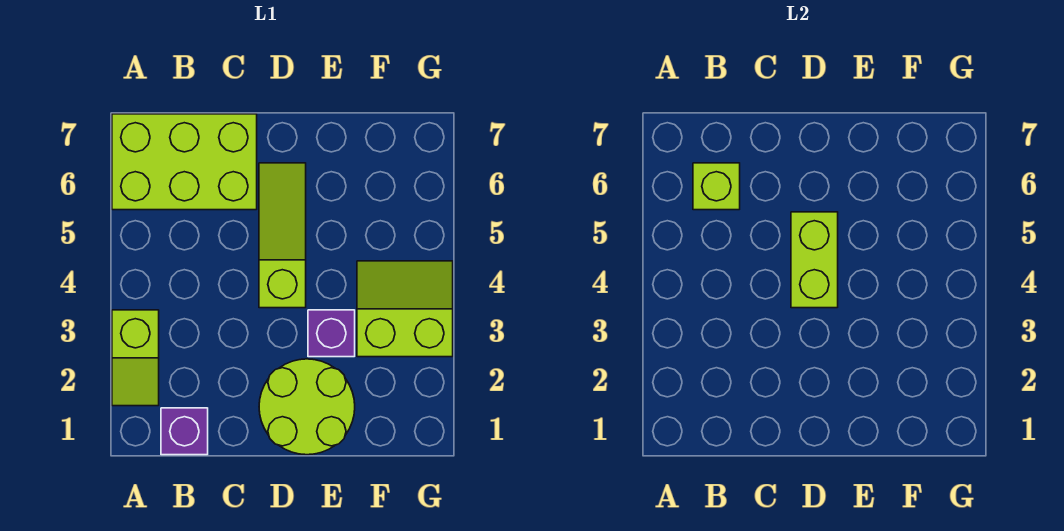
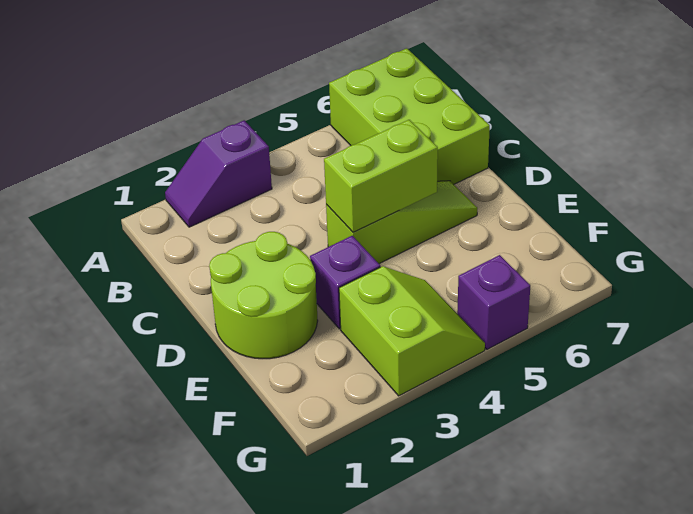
lime slope A2:A3 level 1 top 3 -> purple slope A2:A3 level 1 top 3
purple brick B1 level 1 -> purple brick G5 level 1
lime brick B6 level 2 -> none

